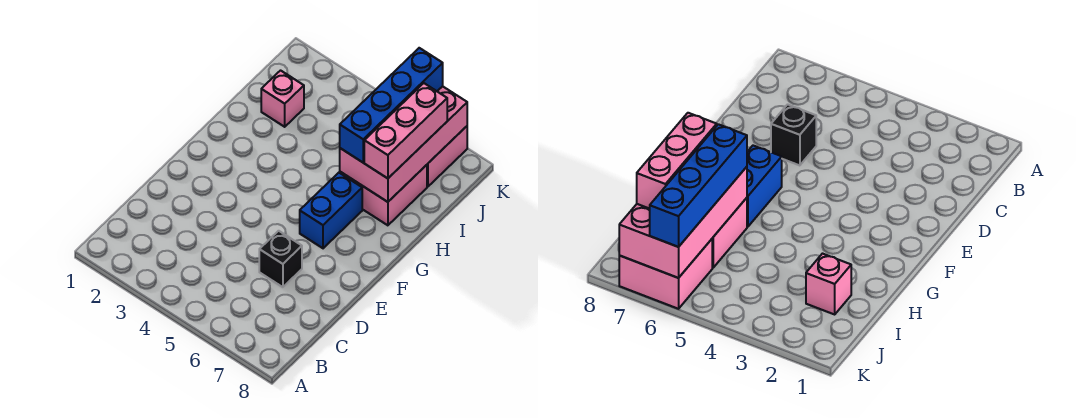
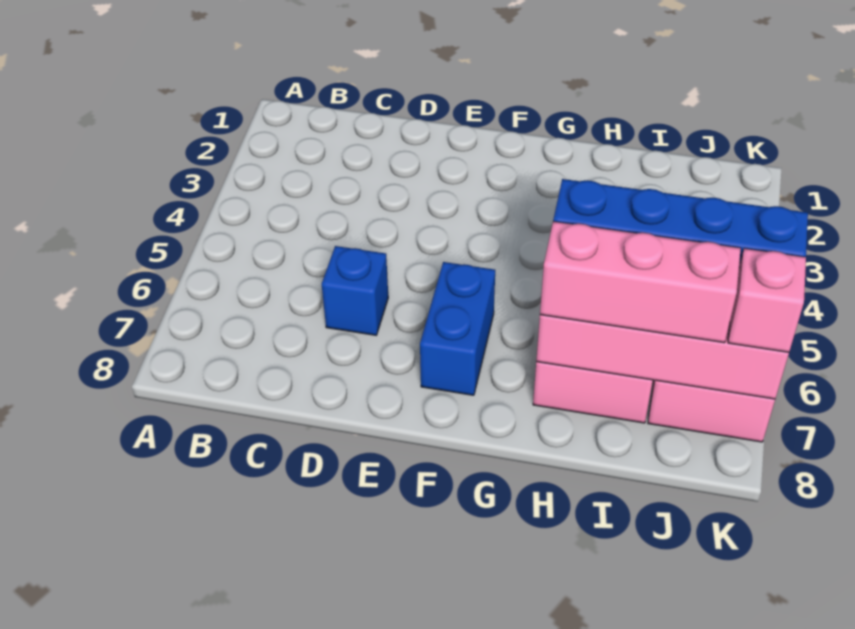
black brick D6 level 1 -> blue brick D6 level 1
blue brick F6:G6 level 1 -> blue brick F6:F7 level 1
pink brick I2 level 1 -> pink brick K7 level 3

